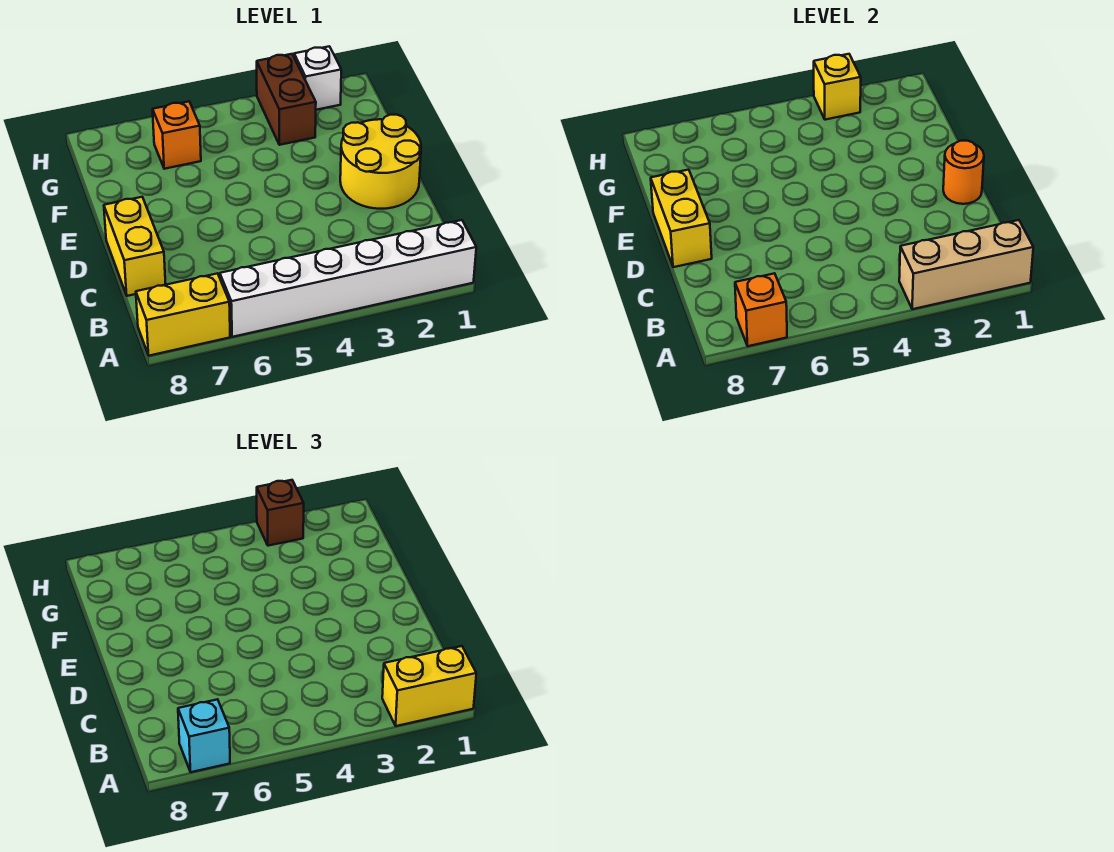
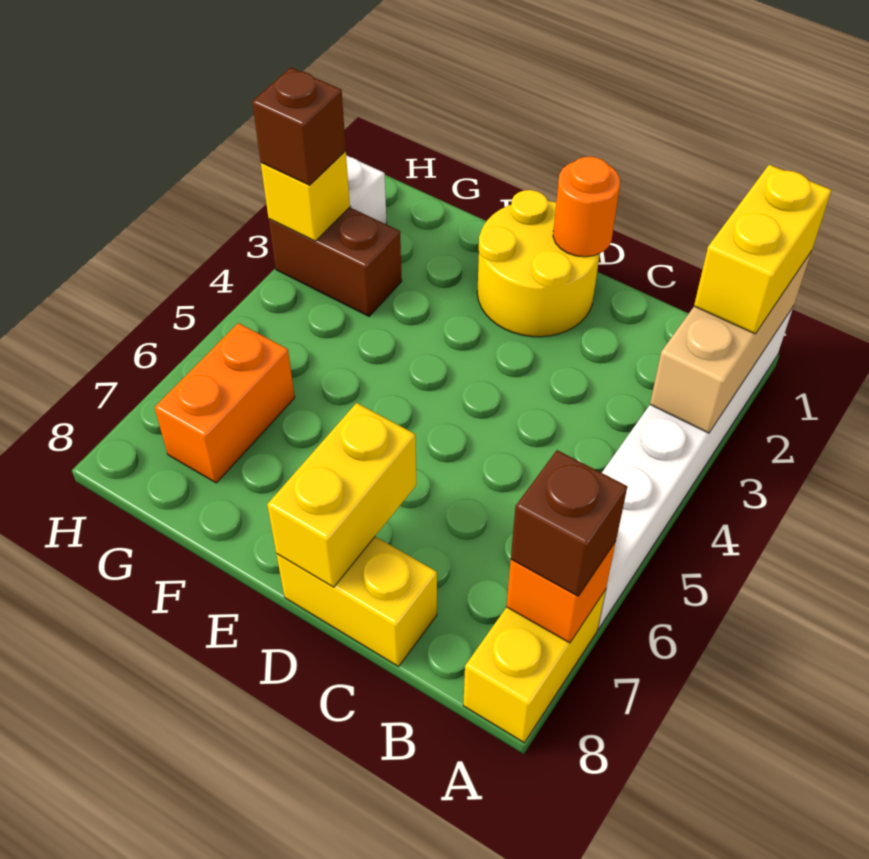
cyan brick A7 level 3 -> brown brick A7 level 3
yellow brick D8:E8 level 2 -> yellow brick D7:D8 level 2
orange brick G6 level 1 -> orange brick G6:G7 level 1

